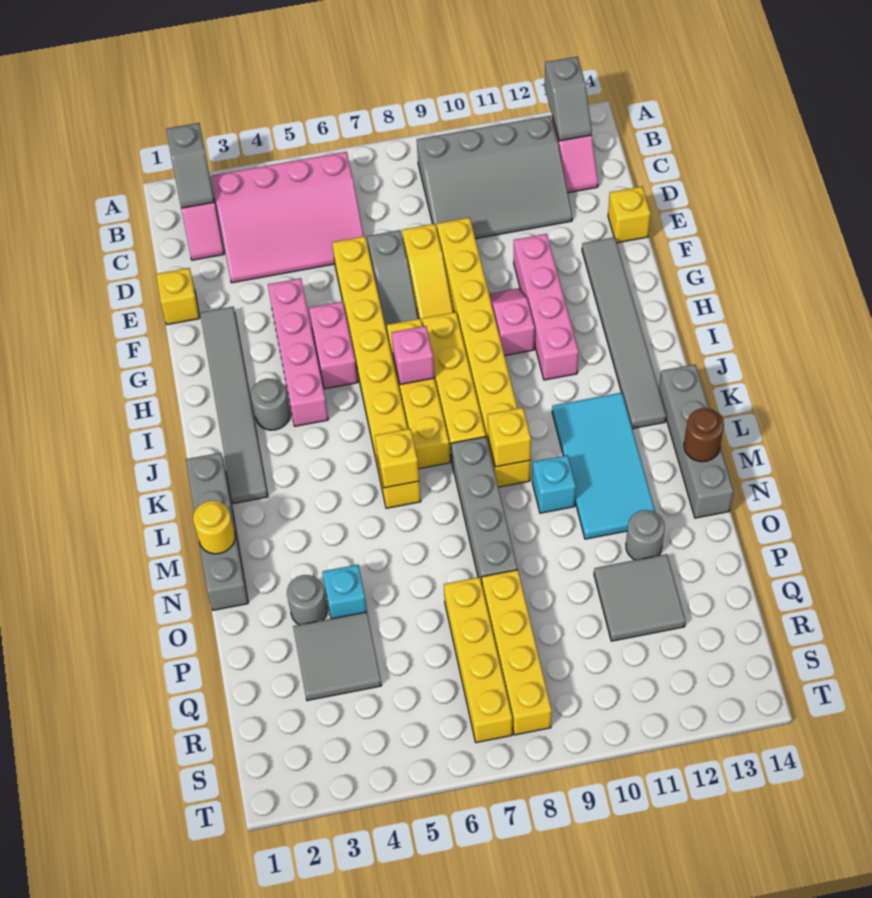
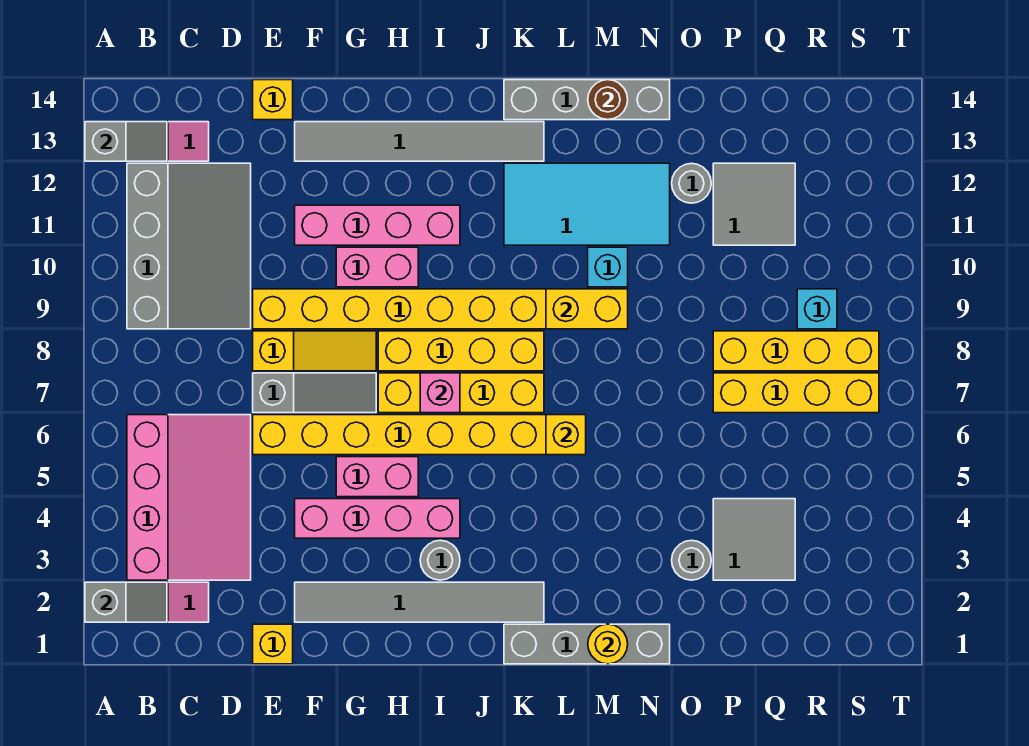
pink slope G10:H10 level 1 top H -> pink brick G10:H10 level 1
grey brick L8:O8 level 1 -> none
yellow brick L9 level 2 -> yellow brick L9:M9 level 2
cyan brick O4 level 1 -> cyan brick R9 level 1

